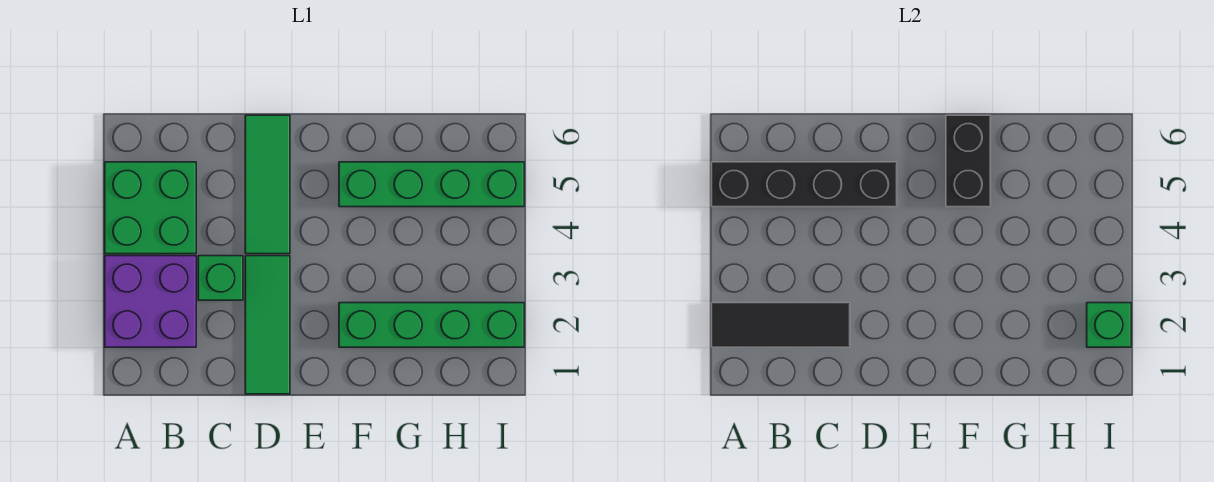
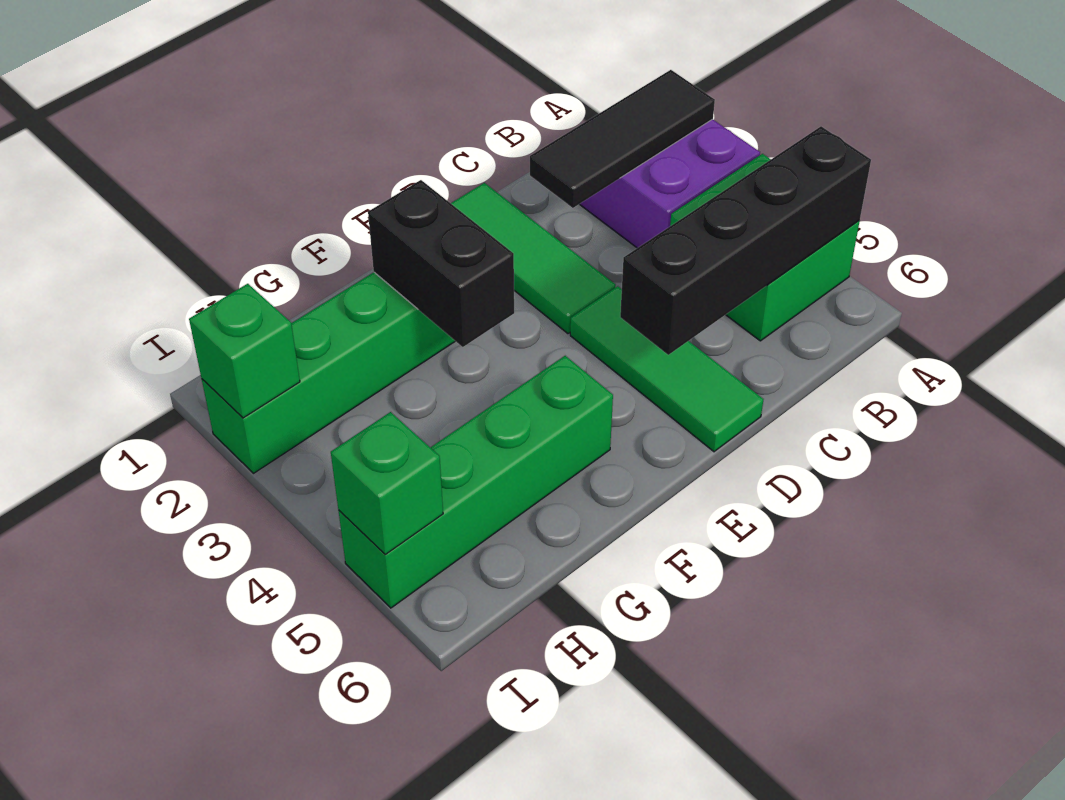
green brick C3 level 1 -> green brick I5 level 2
black brick F5:F6 level 2 -> black brick F2:F3 level 2

